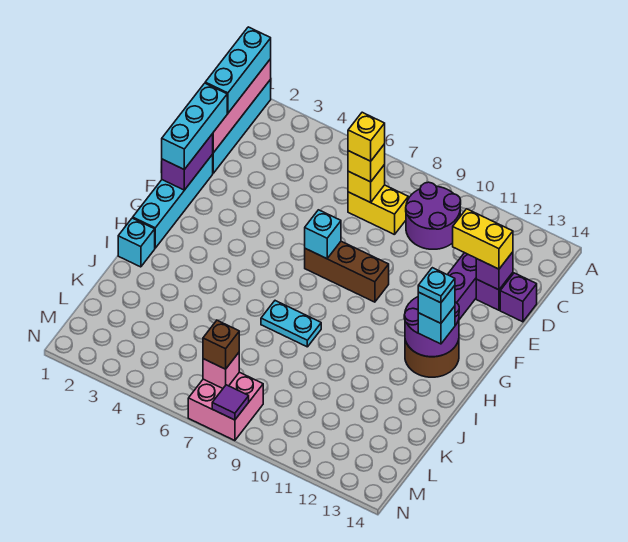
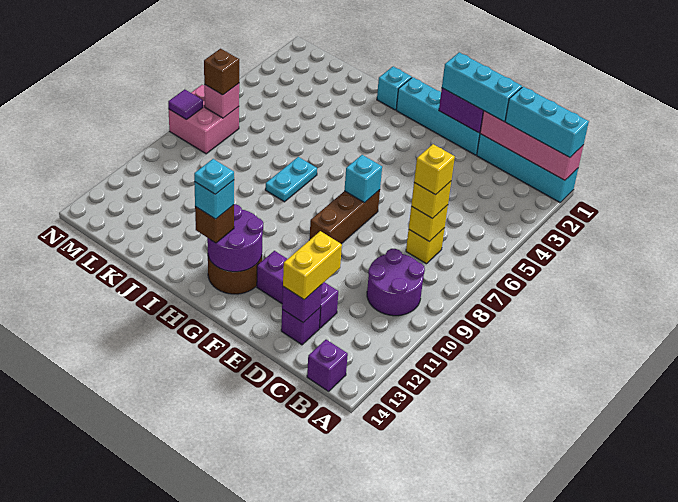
yellow brick C7:C8 level 1 -> yellow brick C7 level 1
purple brick D14 level 1 -> purple brick B14 level 1
cyan brick H13 level 3 -> brown brick H13 level 3

